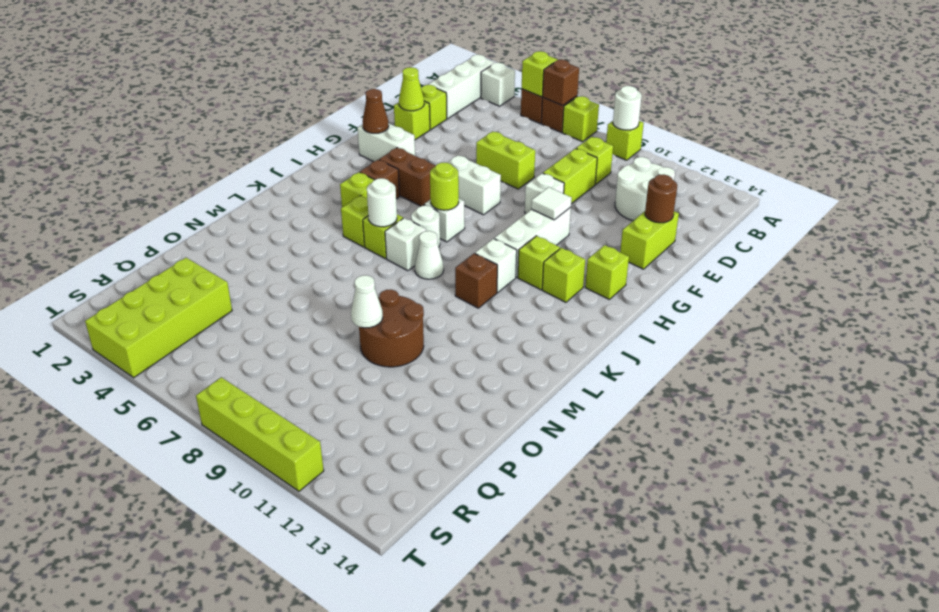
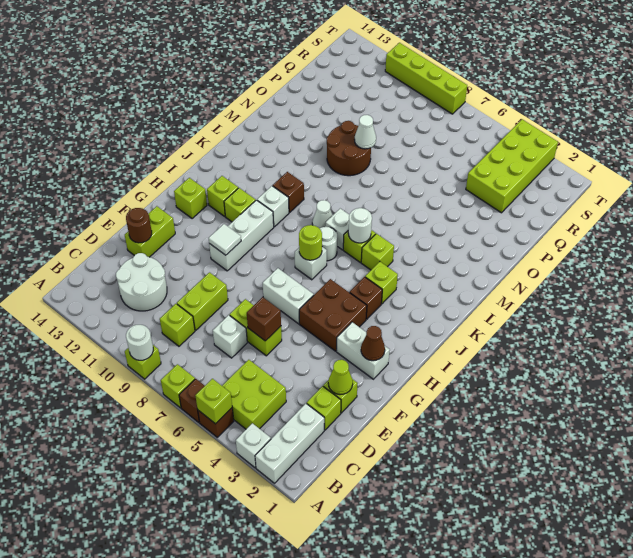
brown brick A6 level 2 -> brown brick E6 level 2
none -> lime brick B4:C5 level 1
white brick F9 level 1 -> white brick D7 level 1
brown brick H4:H5 level 1 -> brown brick G4:H5 level 1

